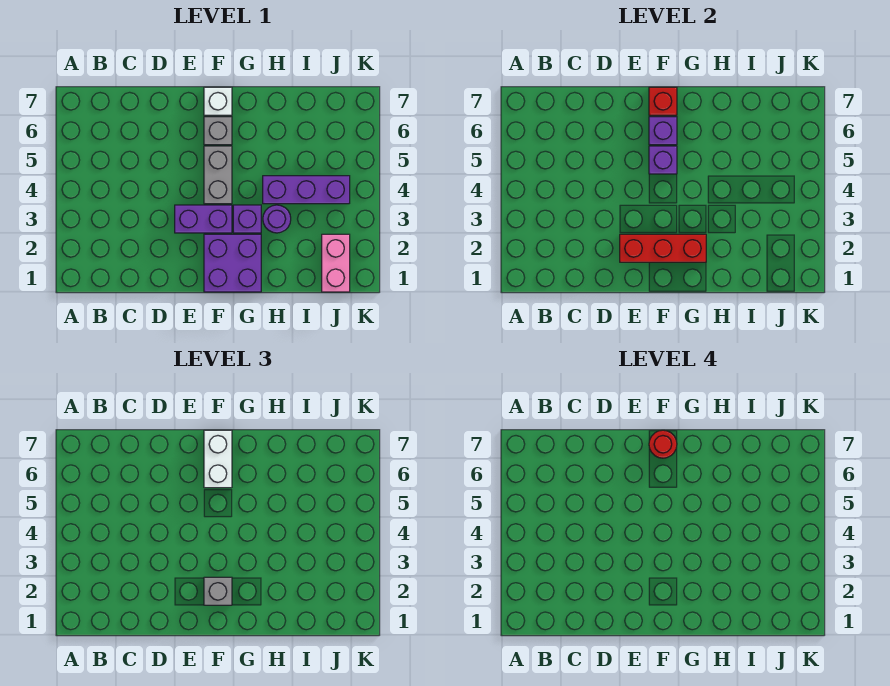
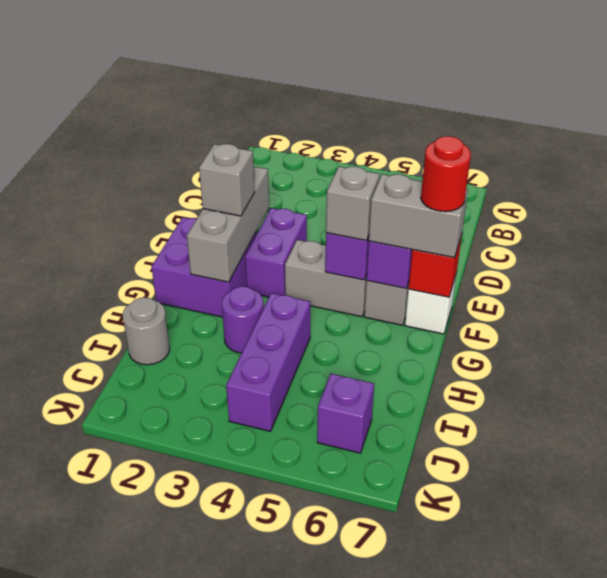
red brick E2:G2 level 2 -> grey brick E2:G2 level 2
none -> grey brick F5 level 3
white brick F6:F7 level 3 -> grey brick F6:F7 level 3
purple brick G3 level 1 -> purple brick J6 level 1
none -> grey round brick I1 level 1
pink brick J1:J2 level 1 -> none

